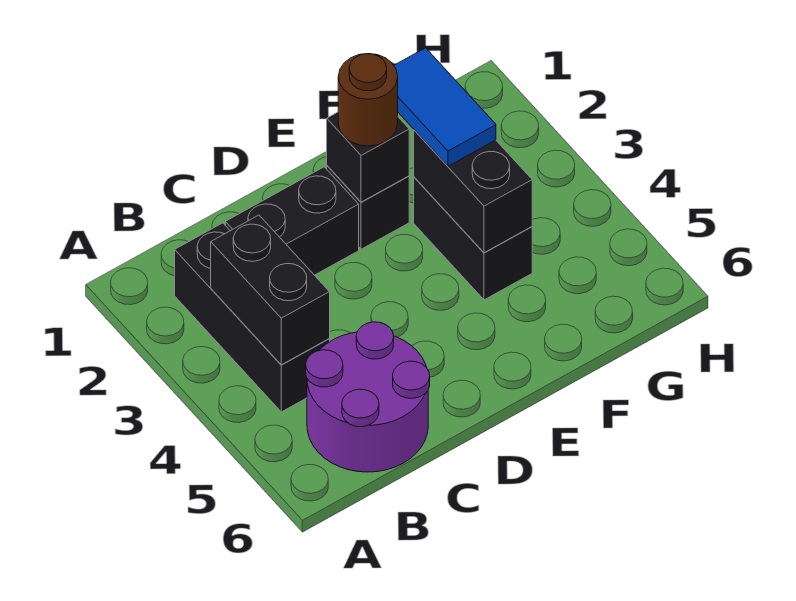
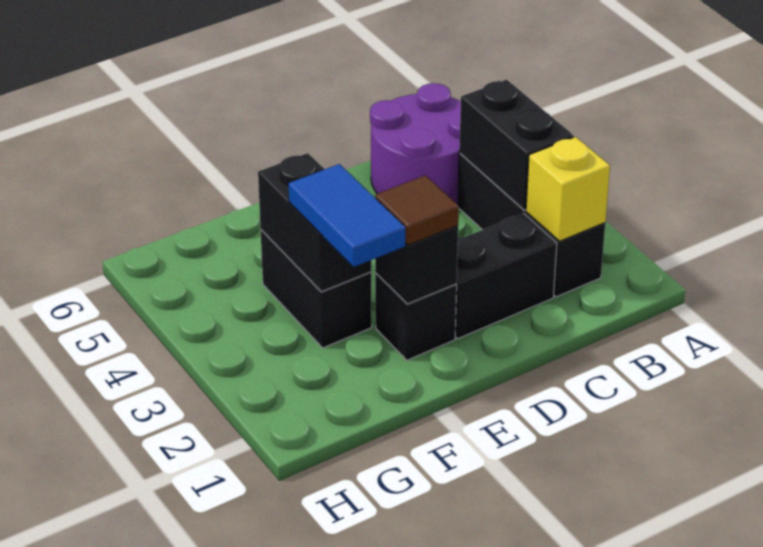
none -> yellow brick B2 level 2
brown round brick E2 level 3 -> brown tile E2 level 3

